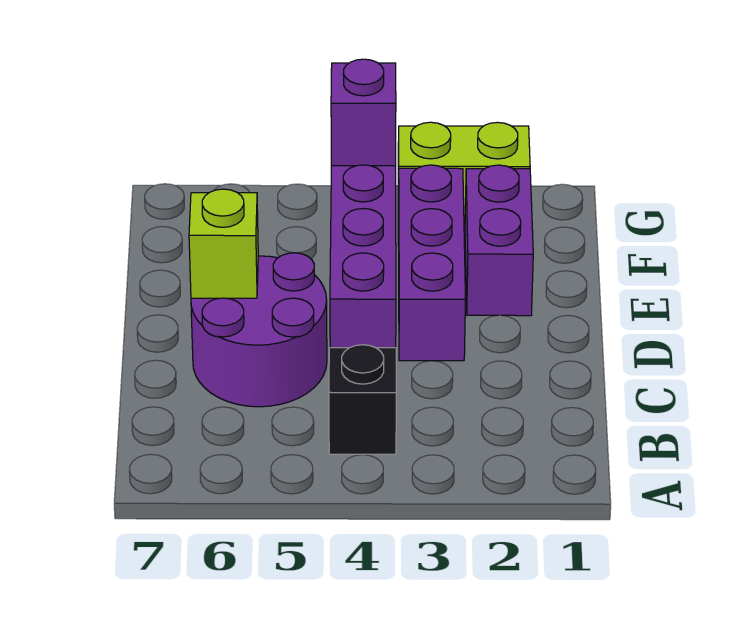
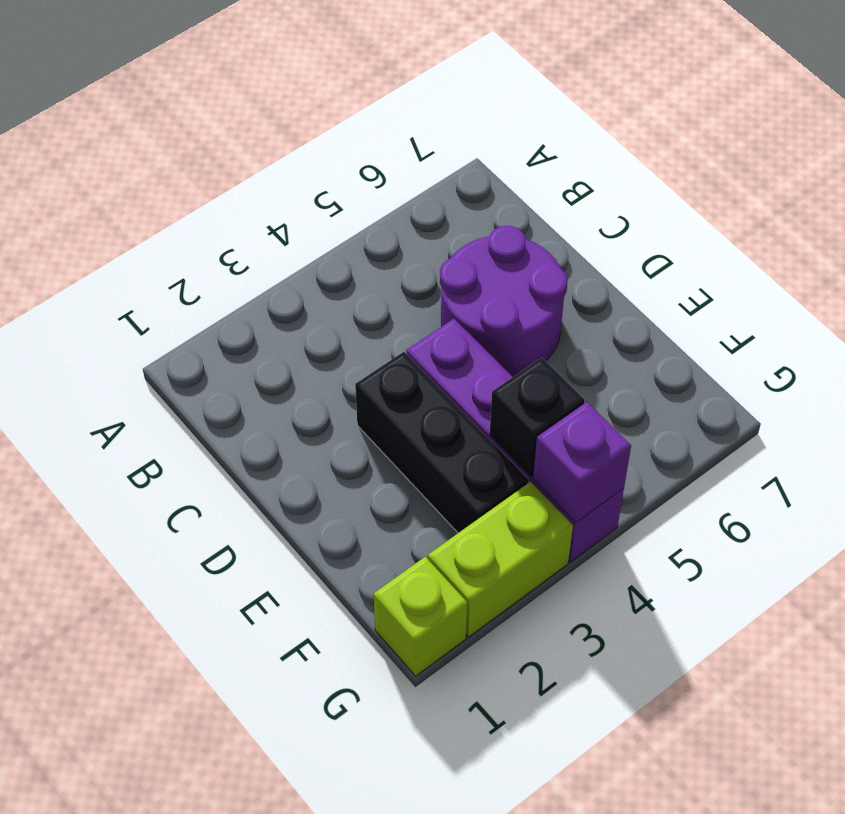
black brick B4 level 1 -> black brick F4 level 2
purple brick D3:F3 level 1 -> black brick D3:F3 level 1
lime brick D6 level 2 -> lime brick G1 level 1
purple brick E2:F2 level 1 -> none

